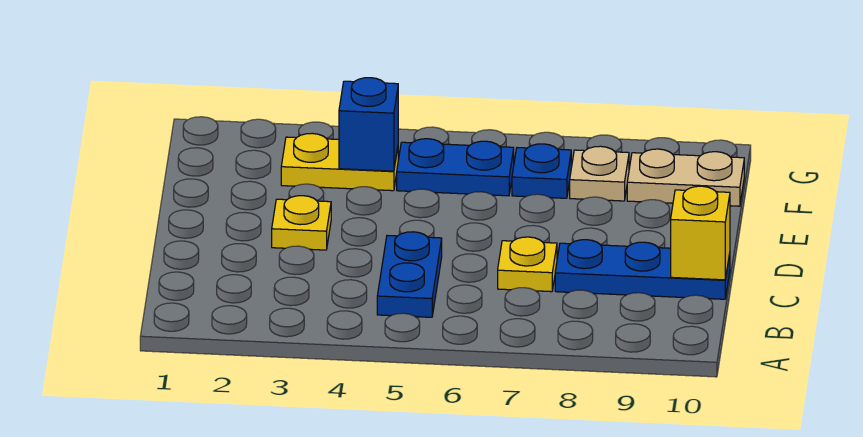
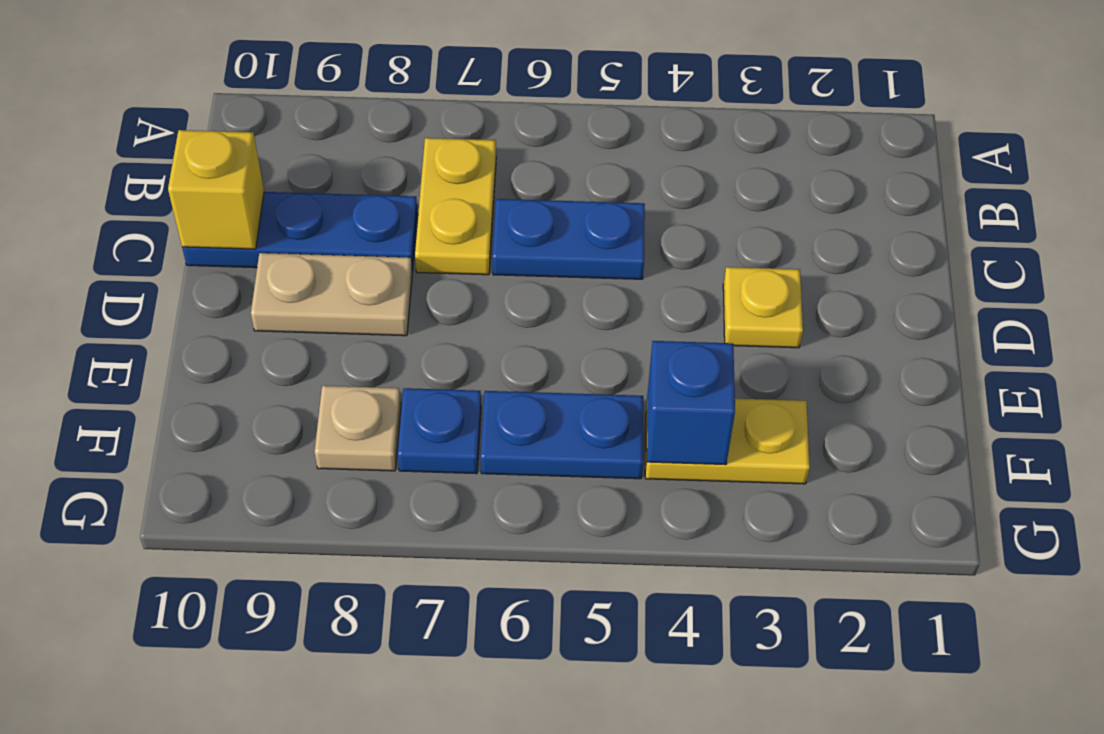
blue plate B5:C5 level 1 -> blue plate C5:C6 level 1
yellow plate C7 level 1 -> yellow plate B7:C7 level 1
tan plate F9:F10 level 1 -> tan plate D8:D9 level 1

